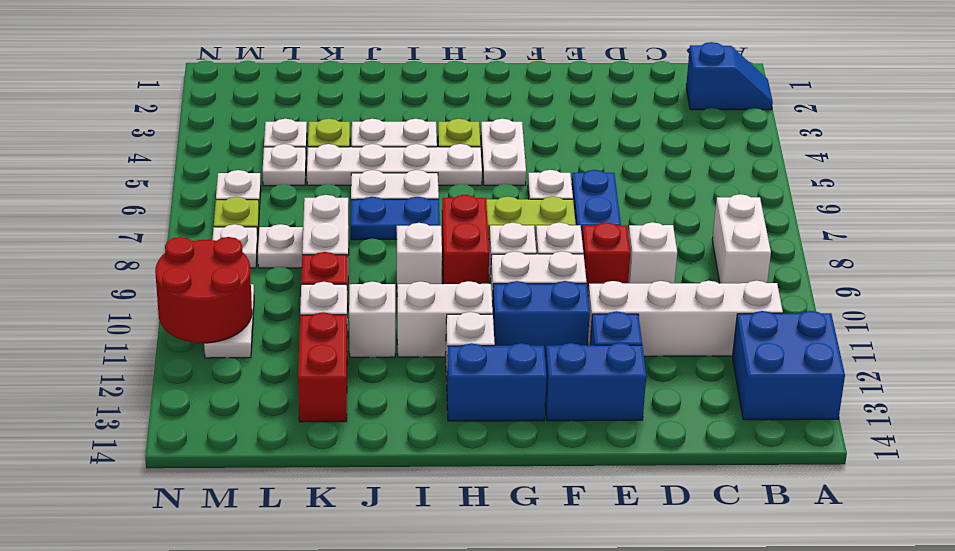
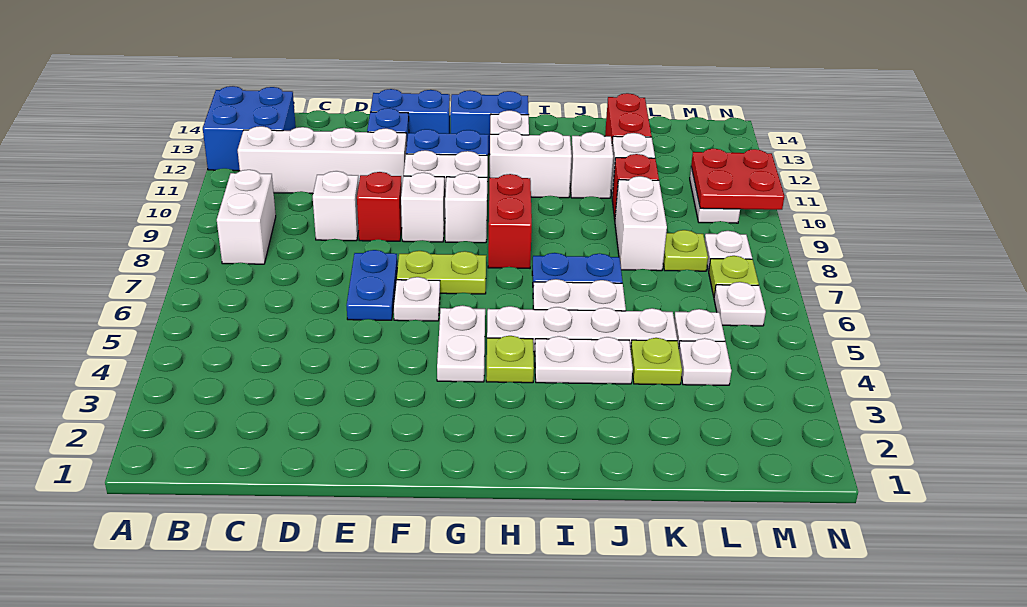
blue slope A2:B2 level 1 top B -> none
white brick I9 level 1 -> none
white plate L8 level 1 -> lime plate L8 level 1
red round brick M10:N11 level 2 -> red plate M10:N11 level 2

